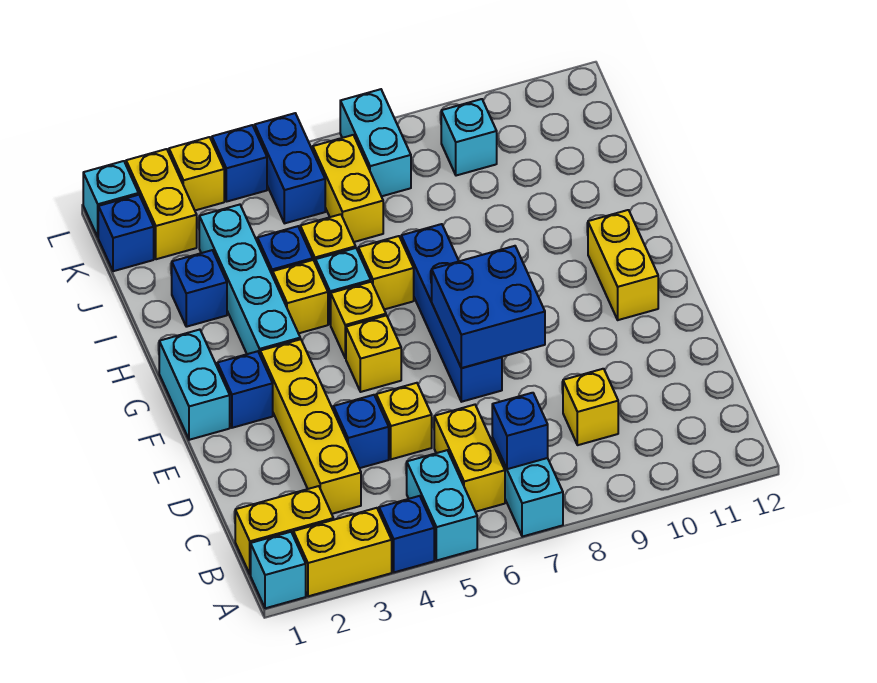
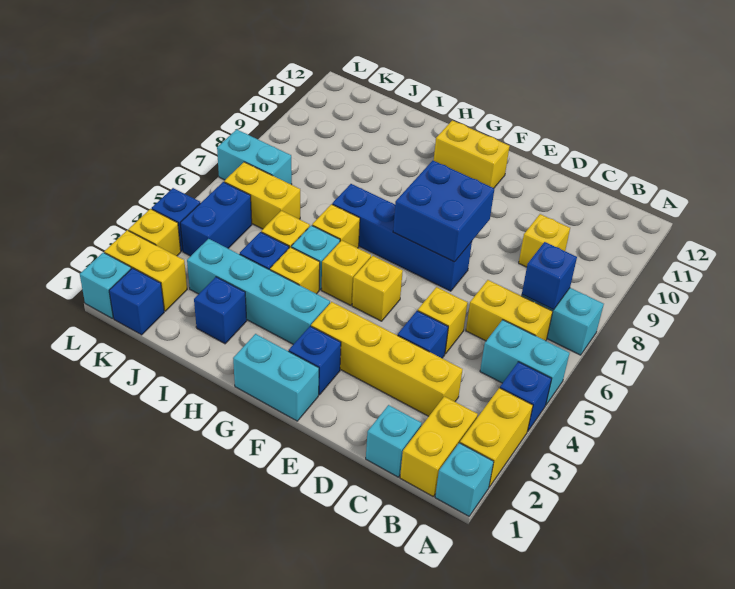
blue brick K5:L5 level 1 -> blue brick K4:K5 level 1
cyan brick K9 level 1 -> cyan brick C1 level 1

